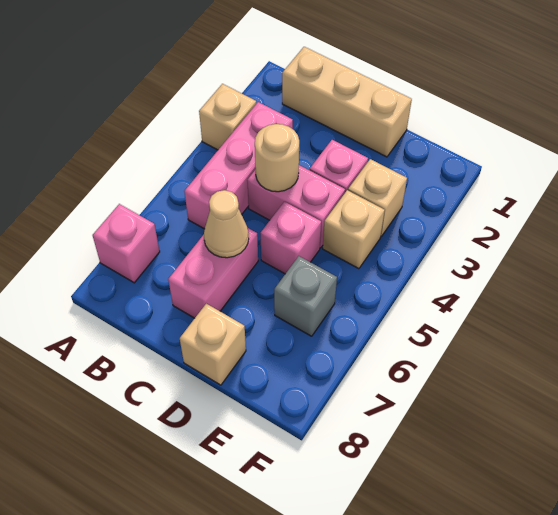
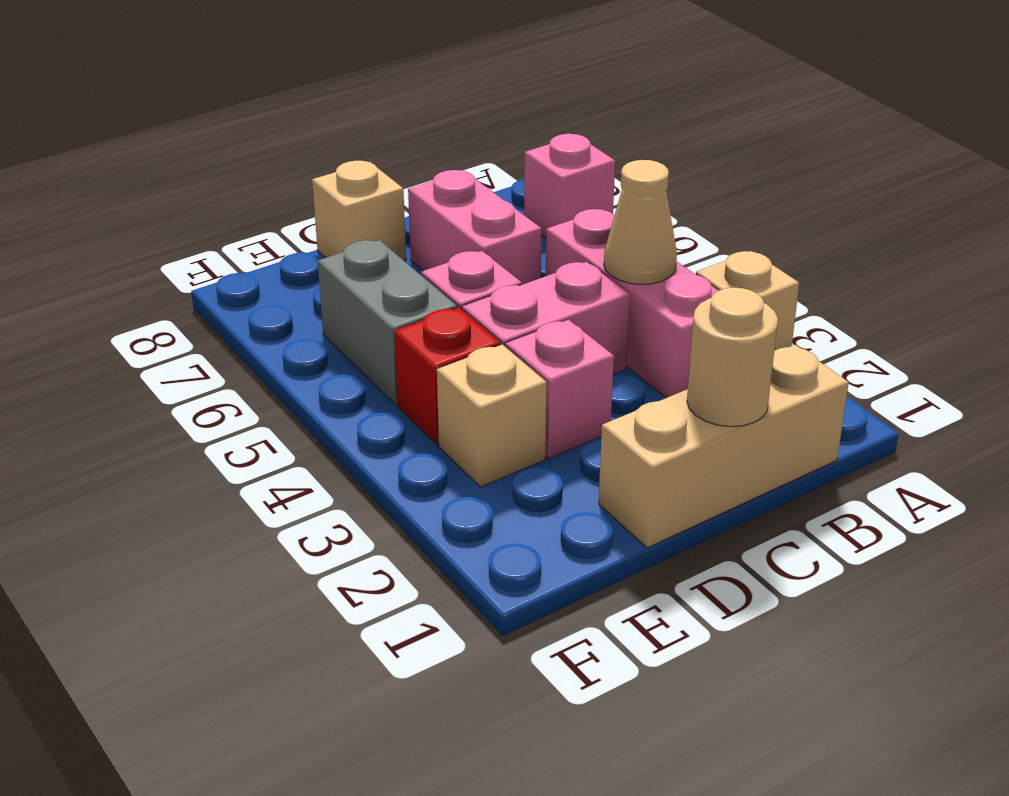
tan round brick C4 level 2 -> tan round brick C1 level 2
tan cone C6 level 2 -> tan cone B4 level 2
tan brick E4 level 1 -> red brick E4 level 1
grey brick E6 level 1 -> grey brick E5:E6 level 1

